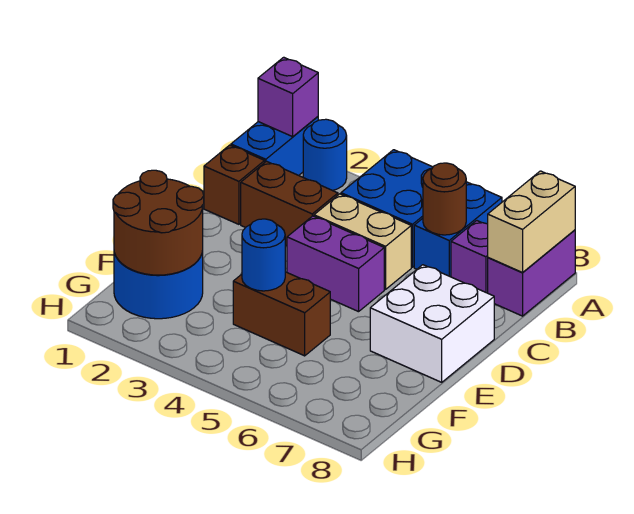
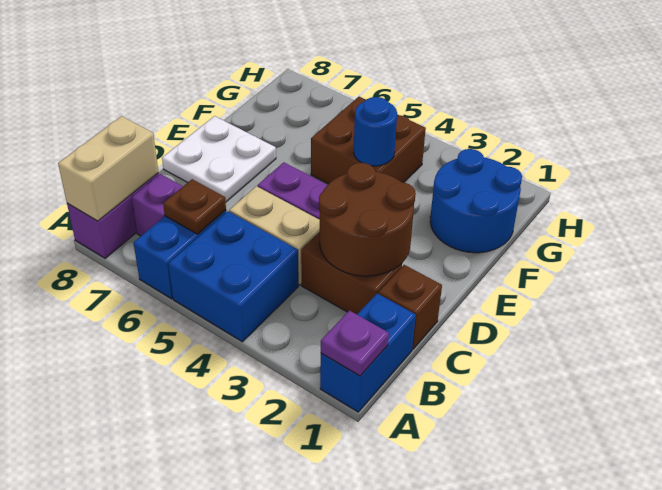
purple brick A1 level 2 -> purple plate A1 level 2
blue round brick A2 level 1 -> none
brown round brick B6 level 2 -> brown plate B6 level 2
white brick D7:E8 level 1 -> white plate D7:E8 level 1
brown round brick F1:G2 level 2 -> brown round brick C2:D3 level 2
brown brick F4:F5 level 1 -> brown brick F4:G5 level 1

